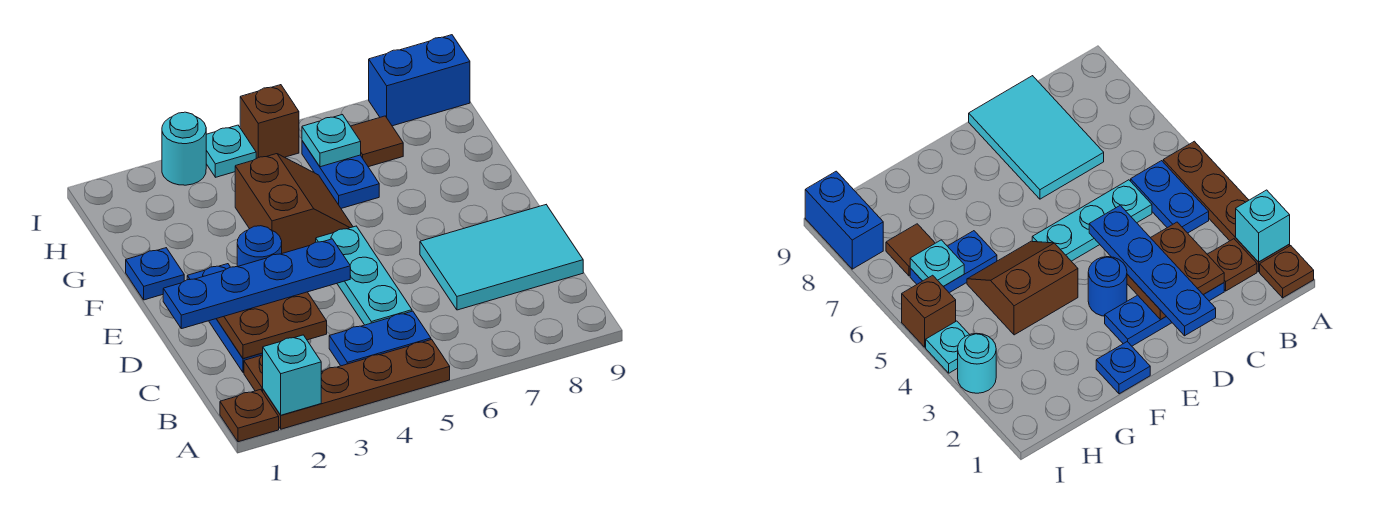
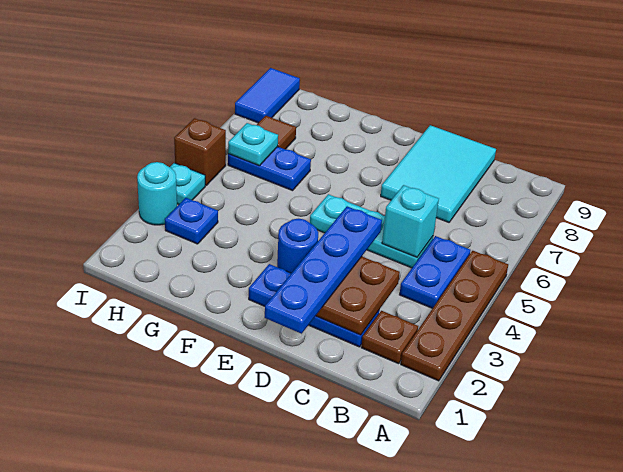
brown plate A1 level 1 -> none
cyan brick A2 level 2 -> cyan brick C5 level 2
blue plate F1 level 1 -> blue plate H3 level 1
brown slope F4:G5 level 1 top 4 -> none
blue brick I8:I9 level 1 -> blue tile I8:I9 level 1

